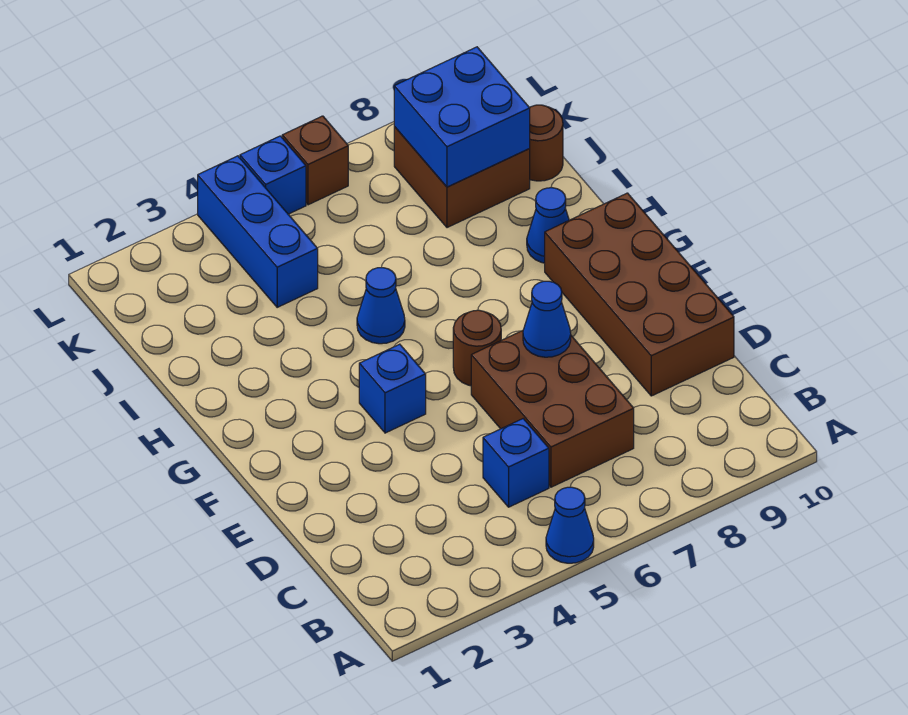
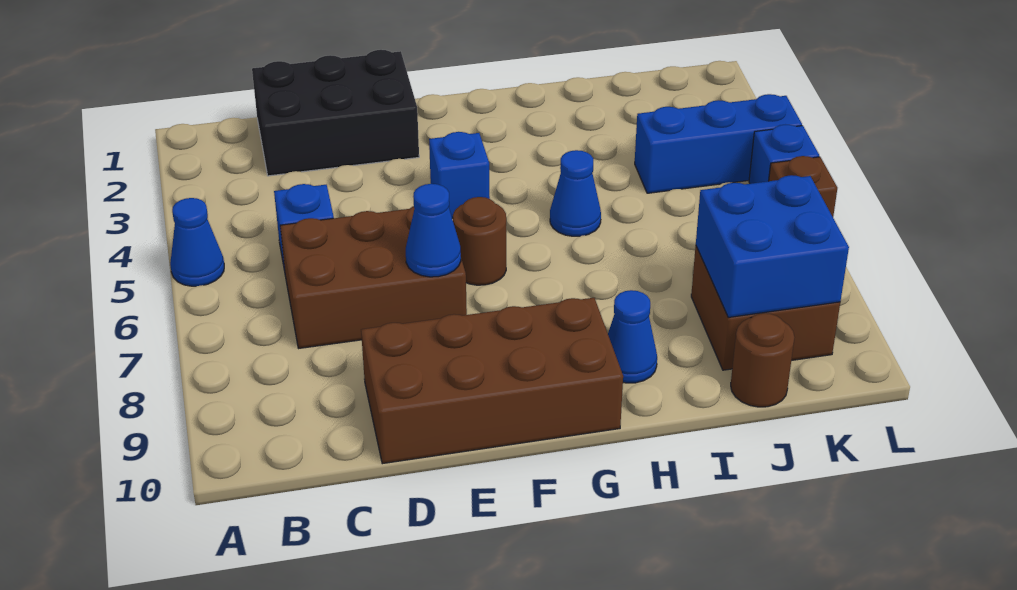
none -> black brick C1:E2 level 1

